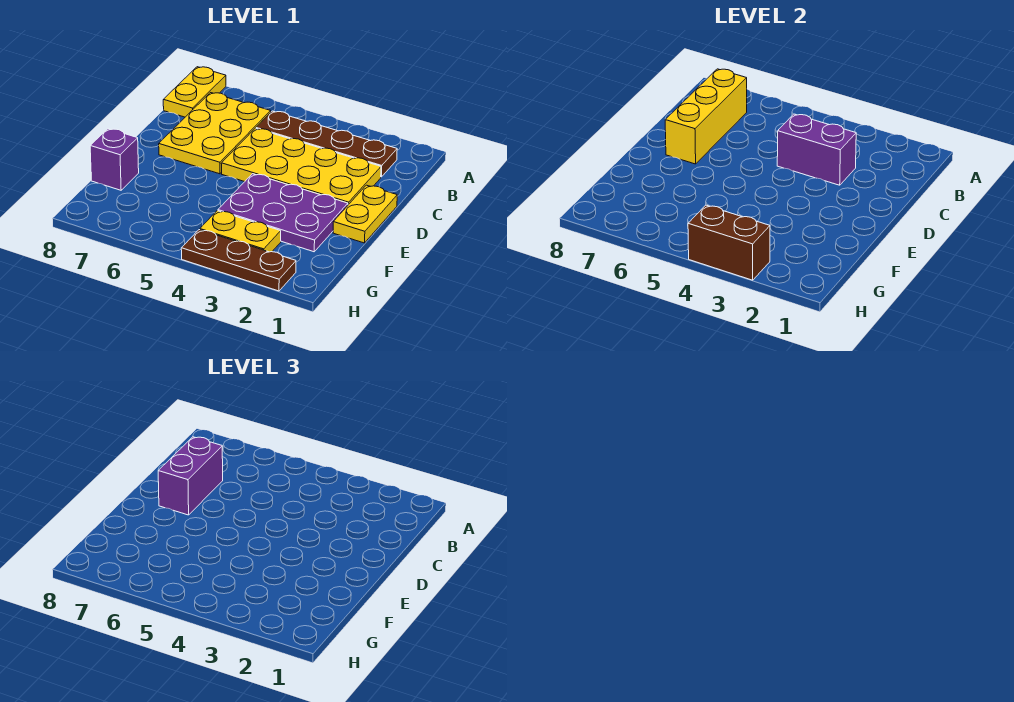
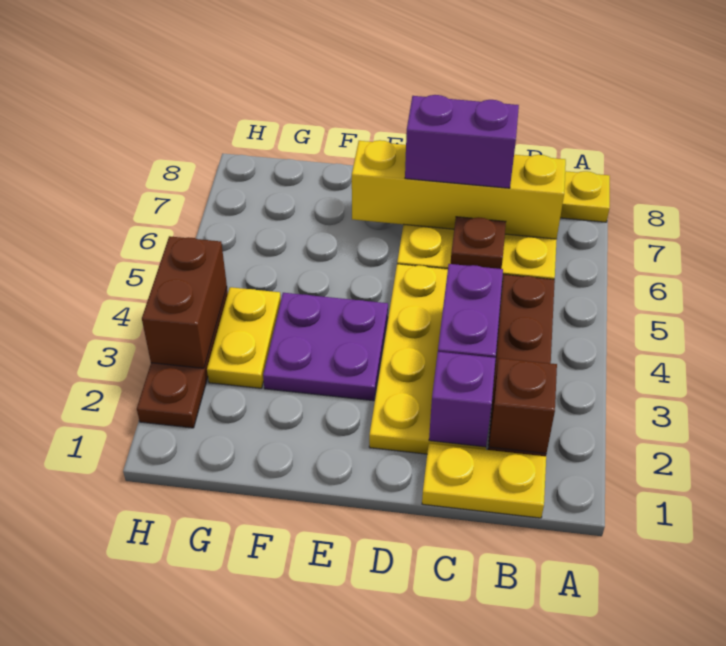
none -> brown brick B2 level 2
yellow brick B7:D7 level 2 -> yellow brick B7:E7 level 2
none -> brown plate C6 level 2
yellow plate D1:E1 level 1 -> yellow plate B1:C1 level 1
purple plate E2:F4 level 1 -> purple plate E3:F4 level 1
purple brick F8 level 1 -> purple brick C2 level 2

